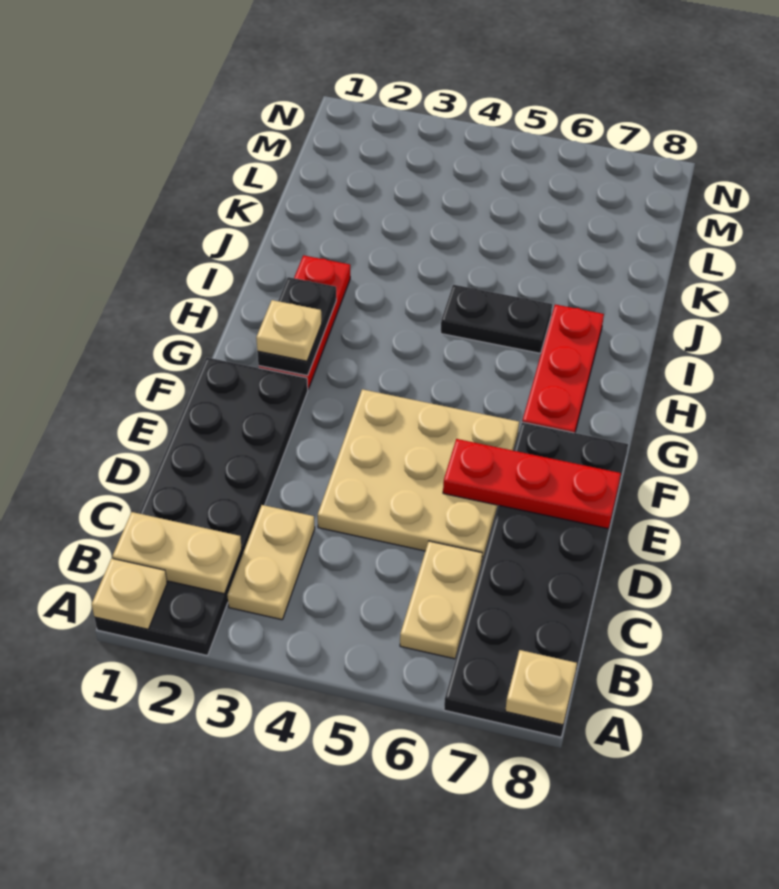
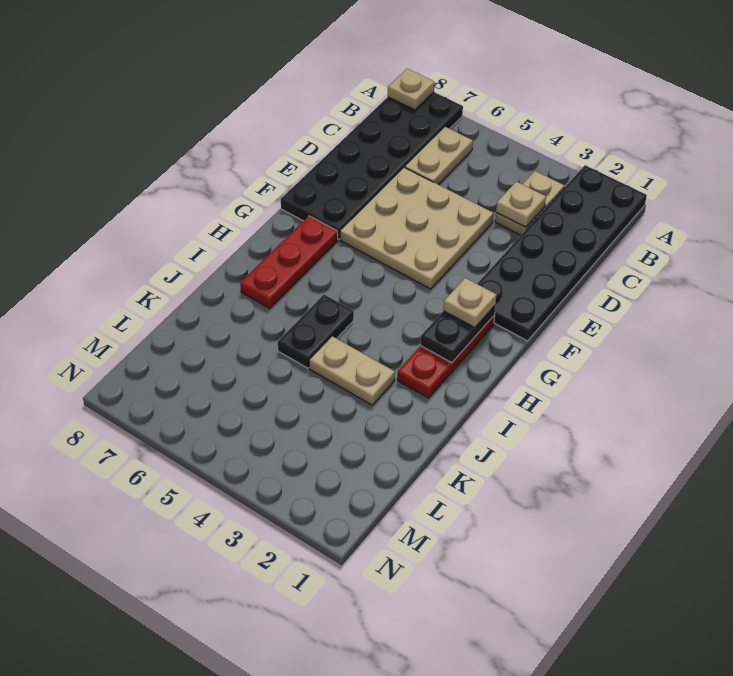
tan plate A1 level 2 -> tan plate C3 level 2
tan plate B1:B2 level 2 -> tan plate J3:J4 level 1
red plate E6:E8 level 2 -> none
black plate I5:I6 level 1 -> black plate I5:J5 level 1

